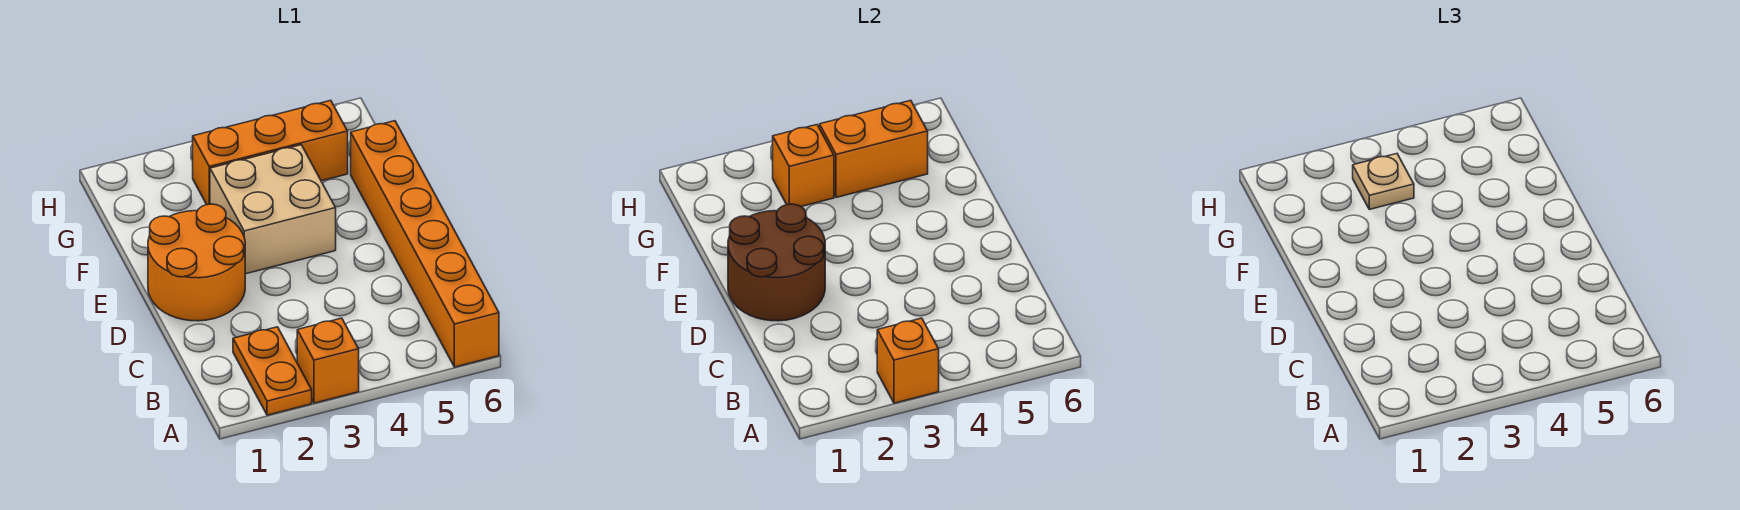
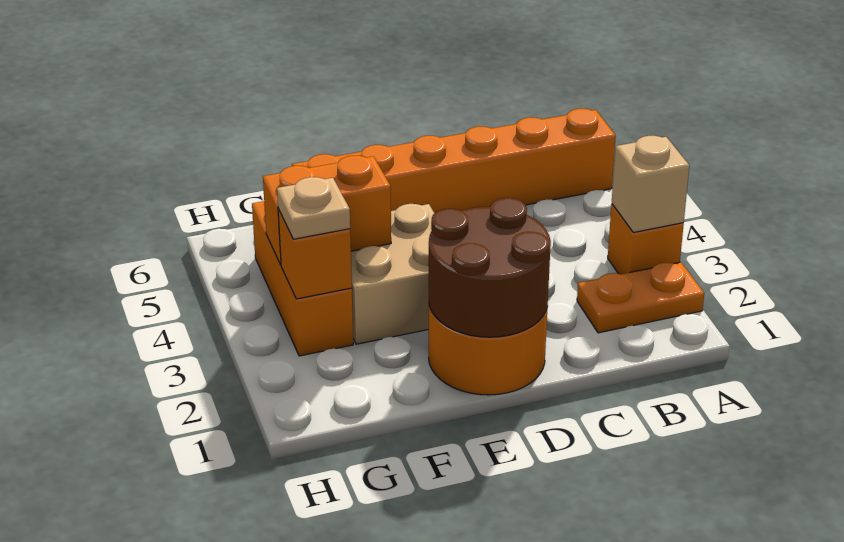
orange brick A3 level 2 -> tan brick A3 level 2
orange brick G4:G5 level 2 -> orange brick F4:G4 level 2

